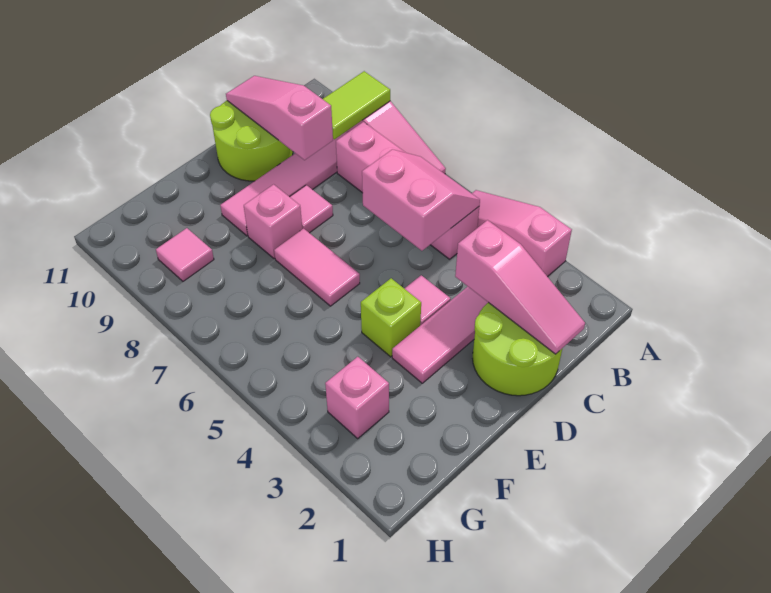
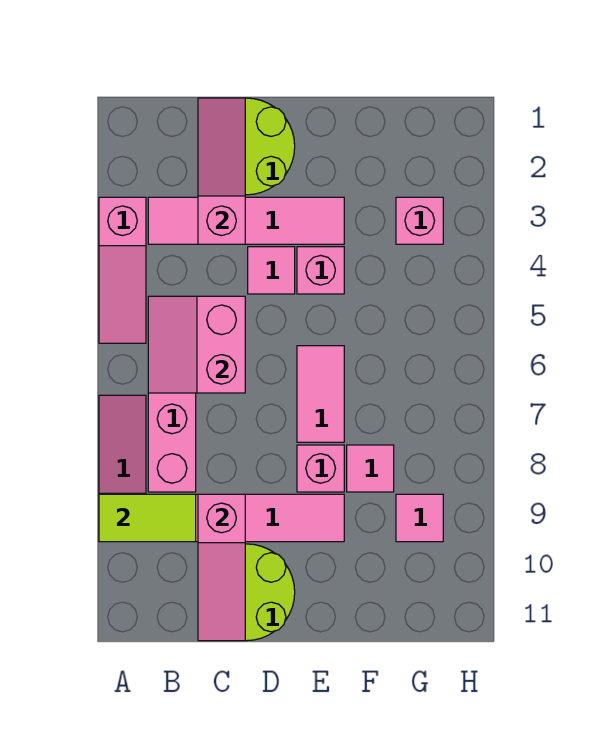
pink tile D8 level 1 -> pink tile F8 level 1
lime brick E4 level 1 -> pink brick E4 level 1

